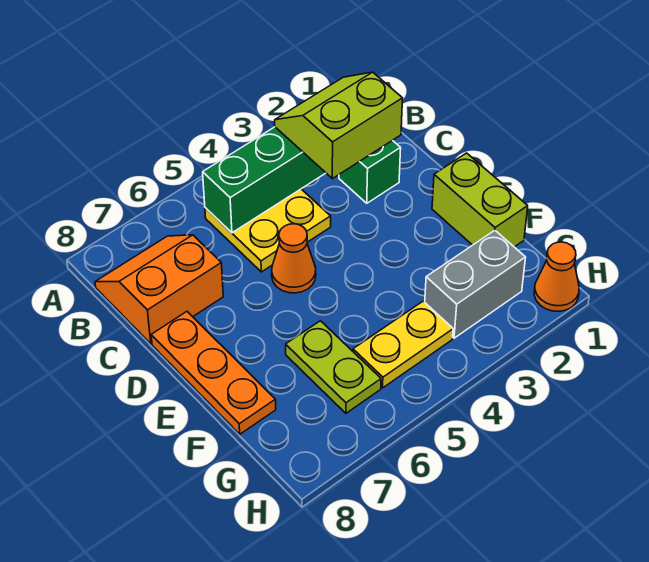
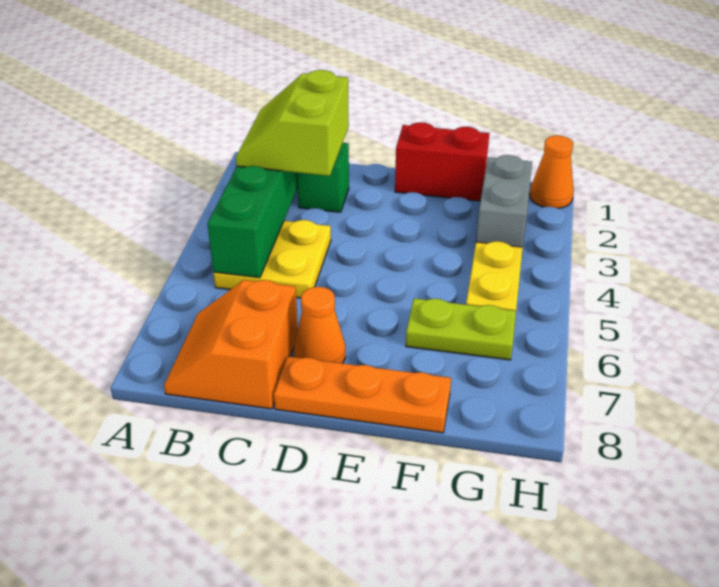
orange cone D5 level 1 -> orange cone D7 level 1
lime brick E1:F1 level 1 -> red brick E1:F1 level 1

